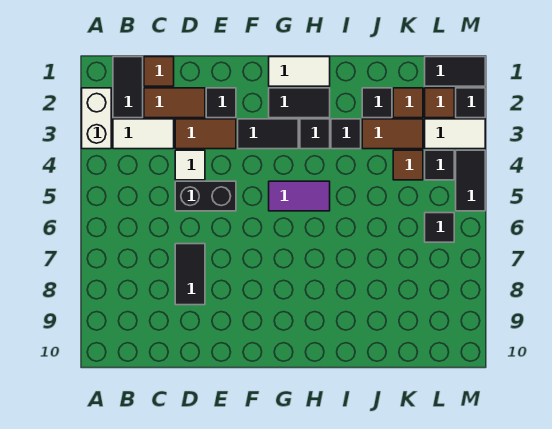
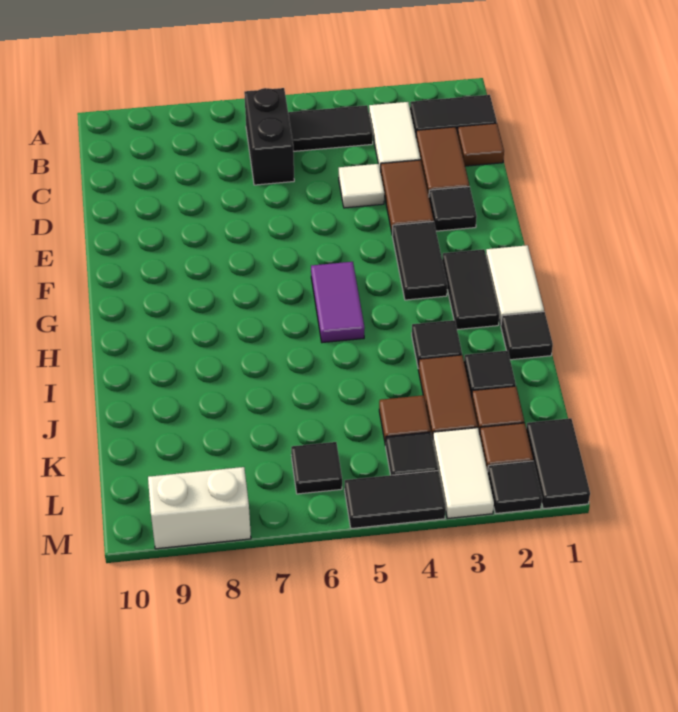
white brick A2:A3 level 1 -> white brick M8:M9 level 1
black brick D5:E5 level 1 -> black brick B6:C6 level 1
black tile D7:D8 level 1 -> black tile B4:B5 level 1
black tile H3 level 1 -> black tile I1 level 1

